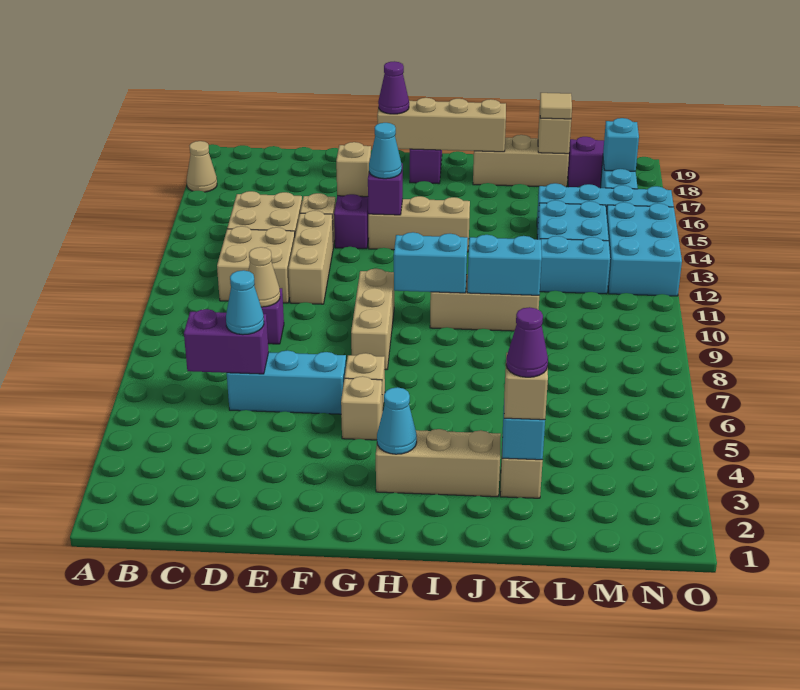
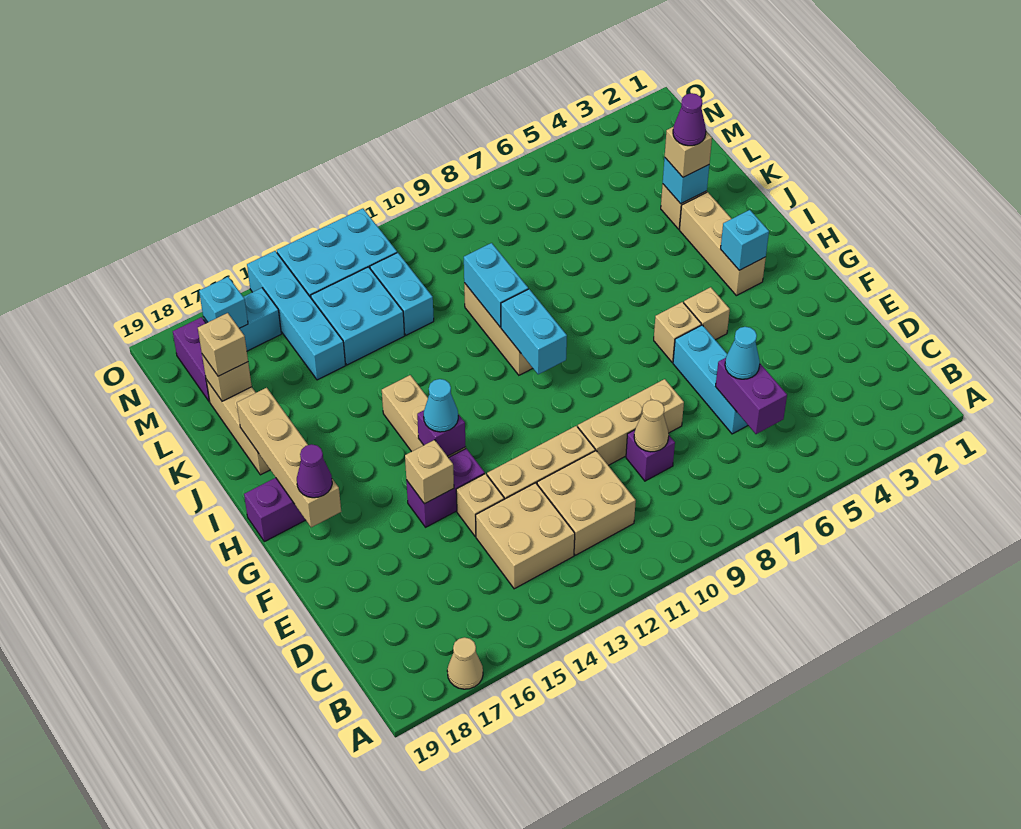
tan brick G8:G10 level 1 -> tan brick E8:E10 level 1
cyan cone H3 level 2 -> cyan brick H3 level 2
tan tile L18 level 3 -> tan brick L18 level 3

